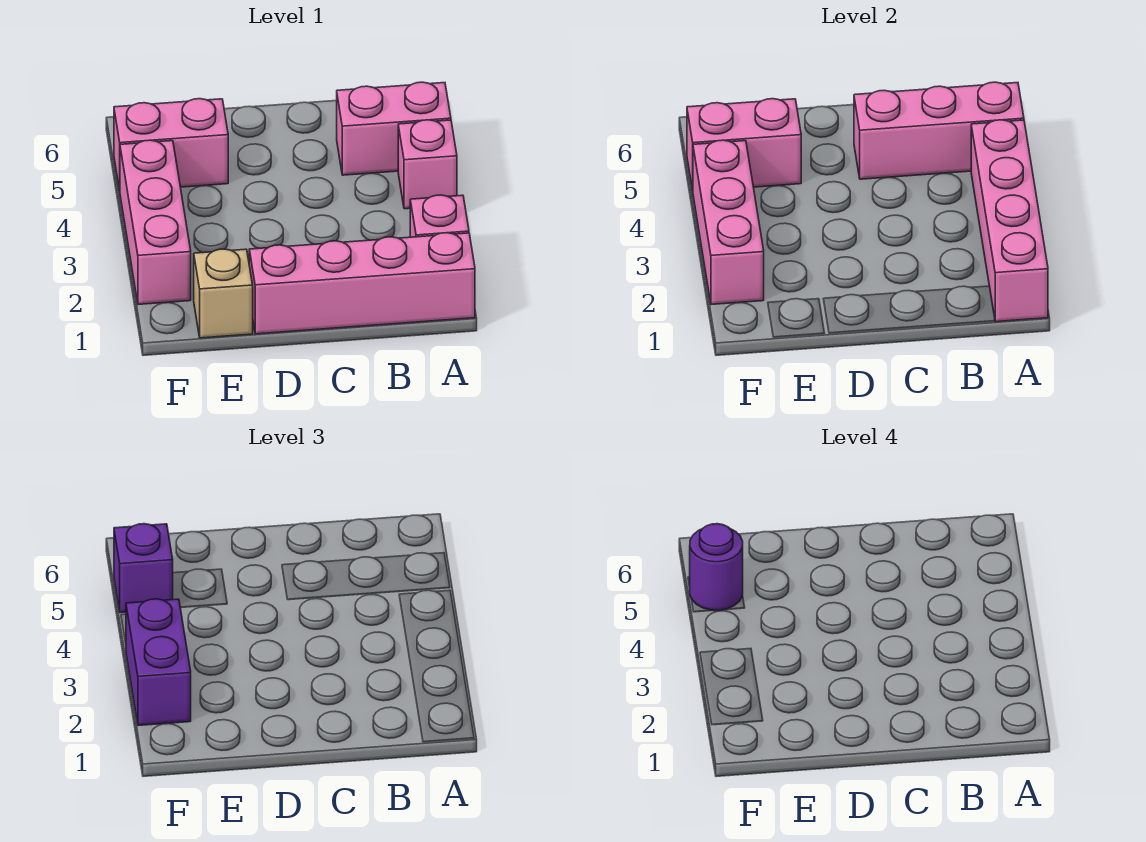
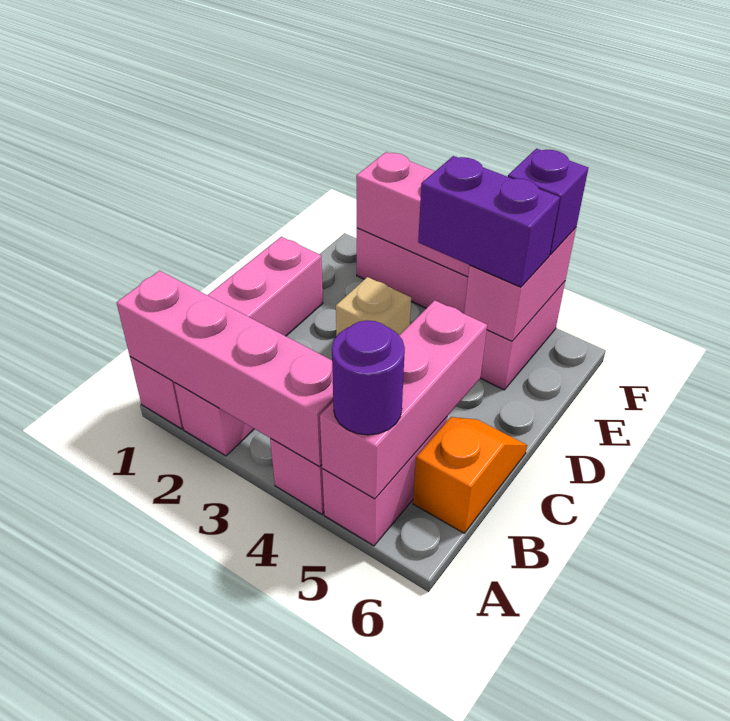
none -> orange slope B6:C6 level 1 top B
tan brick E1 level 1 -> tan brick D3 level 1
purple brick F2:F3 level 3 -> purple brick E4:E5 level 3
purple round brick F5 level 4 -> purple round brick A5 level 3

